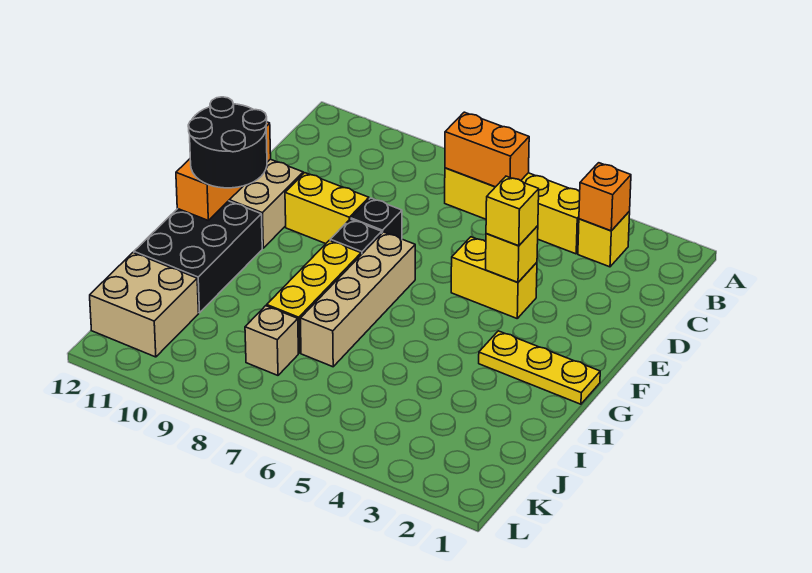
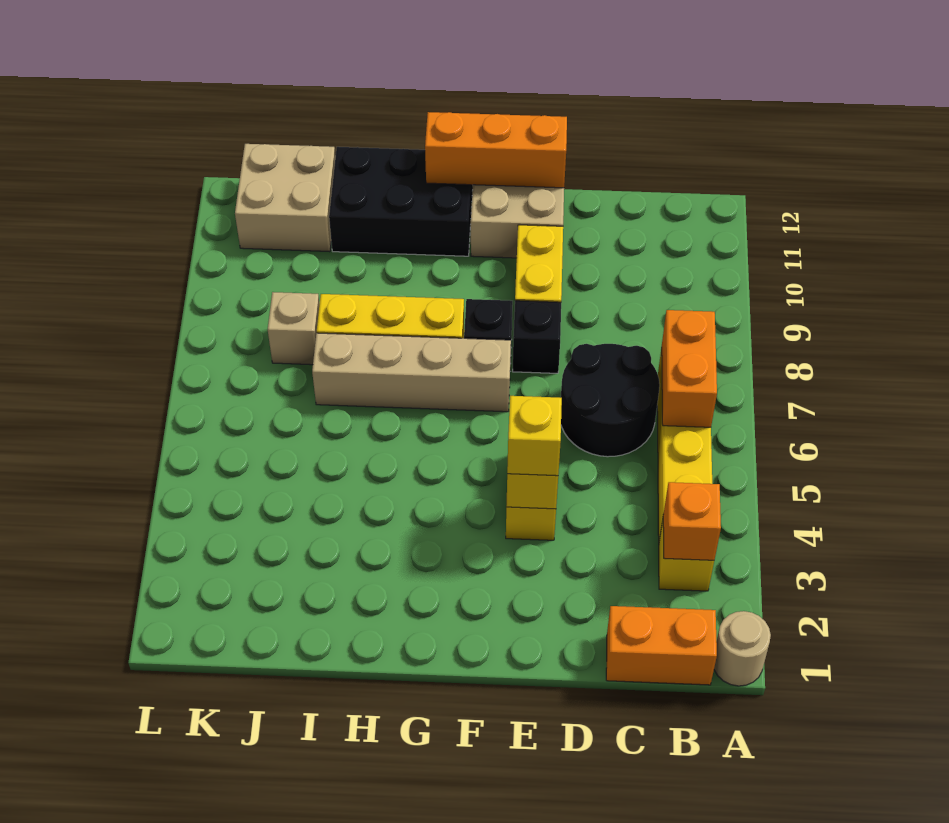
none -> tan round brick A1 level 1
none -> orange brick B1:C1 level 1
black round brick F11:G12 level 3 -> black round brick C6:D7 level 1
yellow plate G1:G3 level 1 -> none

